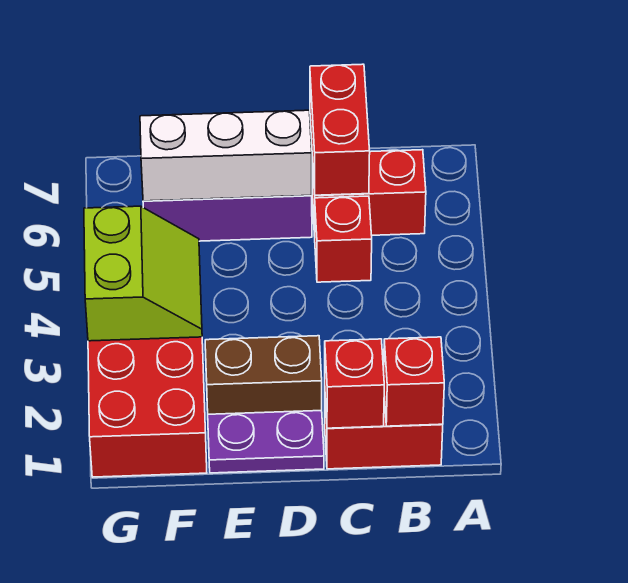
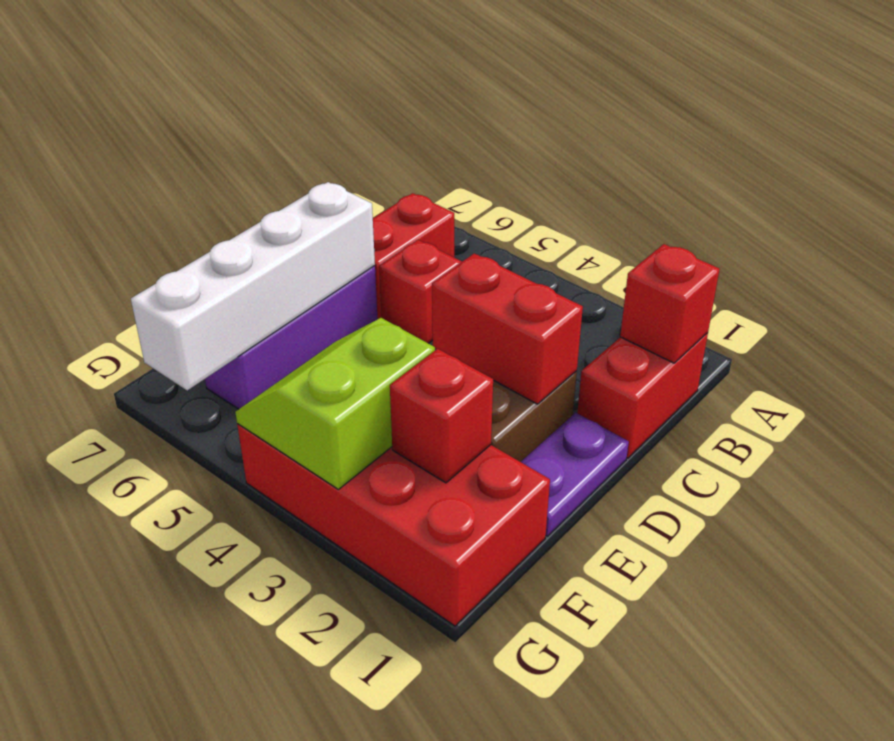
red brick C1 level 2 -> red brick F2 level 2
red brick C6:C7 level 2 -> red brick D2:D3 level 2
white brick D6:F6 level 2 -> white brick D6:G6 level 2
lime slope F3:G4 level 2 top G -> lime slope F3:G4 level 2 top 3

